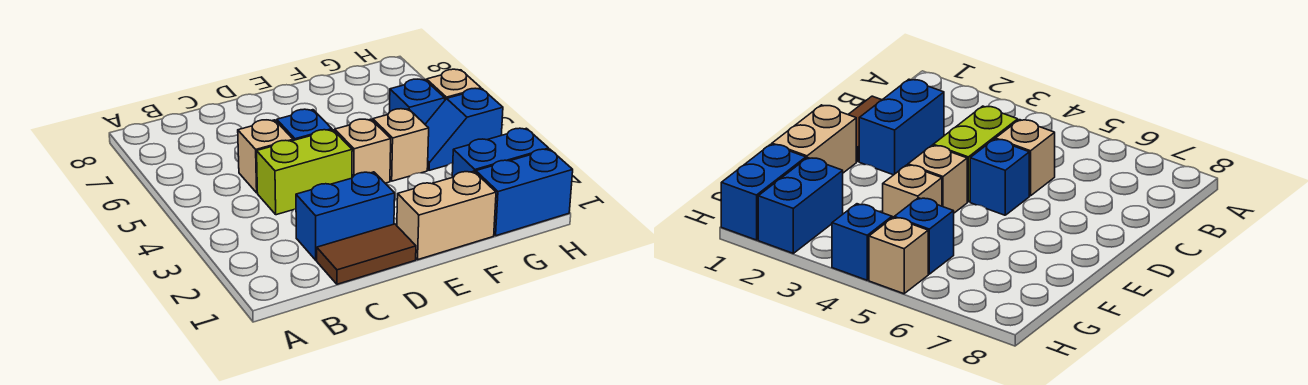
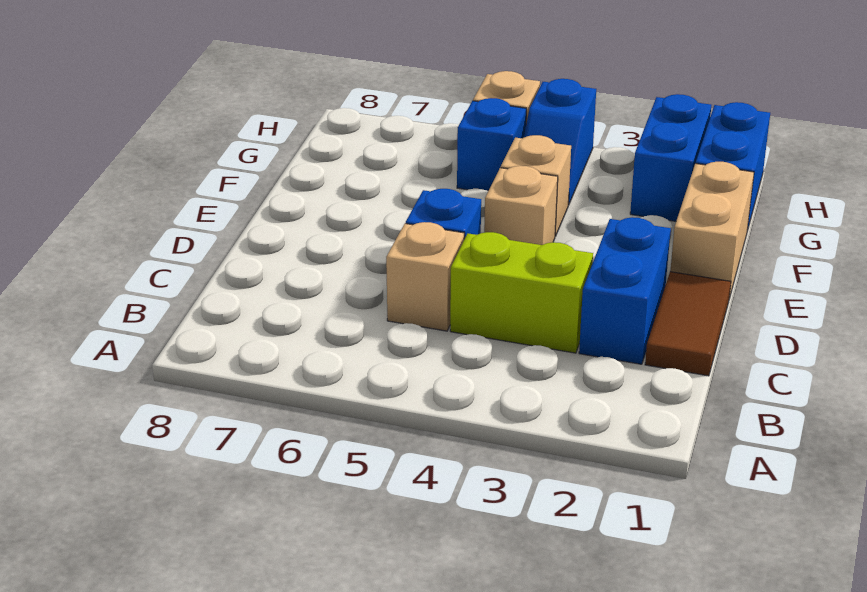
lime brick C4:D4 level 1 -> lime brick C3:C4 level 1

